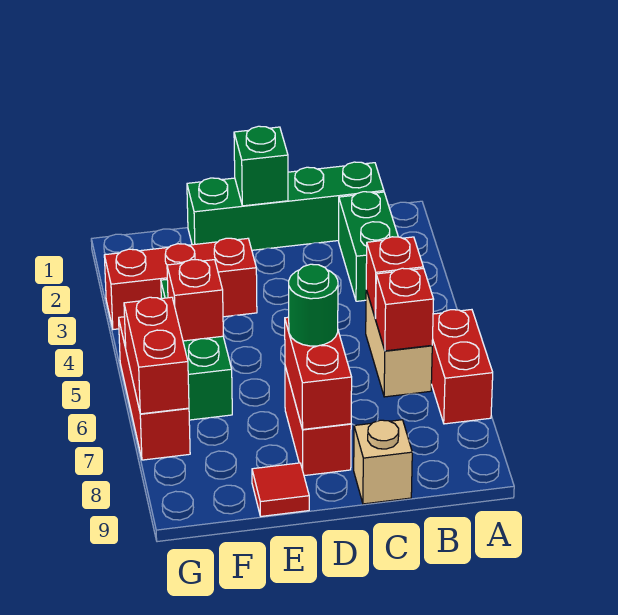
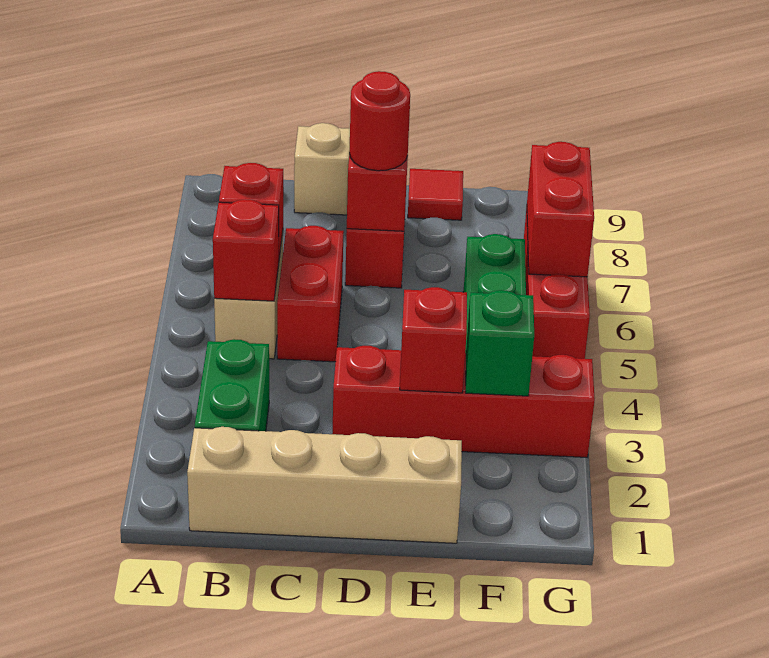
red brick A6:A7 level 1 -> red brick C5:C6 level 1
green brick B1:E1 level 1 -> tan brick B1:E1 level 1
green brick D1 level 2 -> green brick F3 level 2
green round brick D7 level 3 -> red round brick D7 level 3
red brick E3:G3 level 1 -> red brick D3:G3 level 1
red brick F5 level 2 -> red brick E3 level 2

